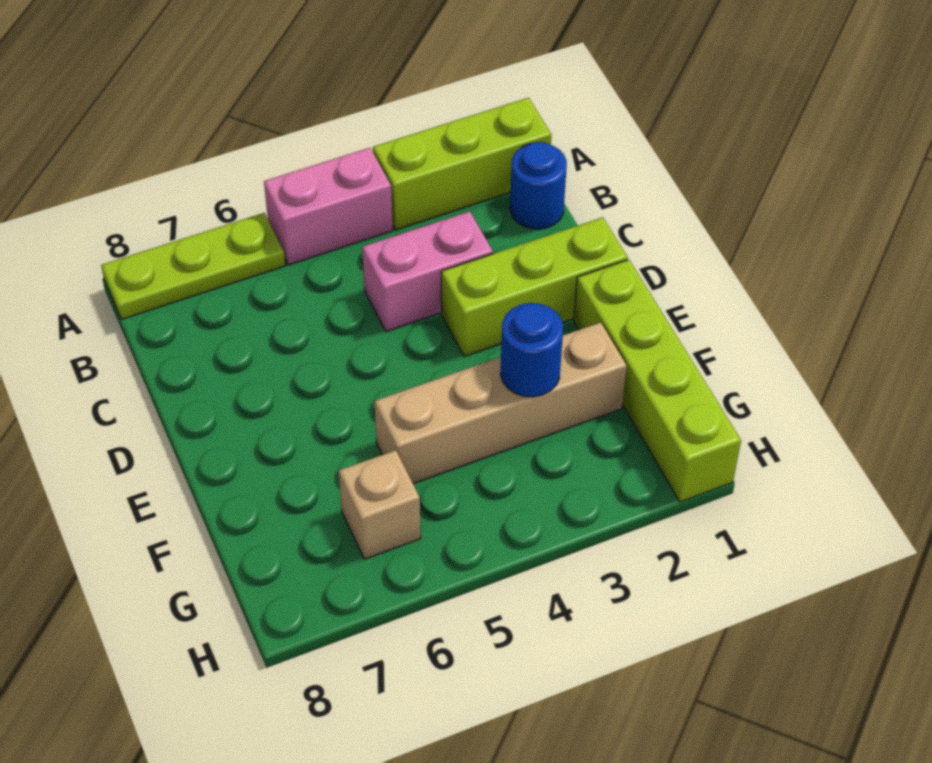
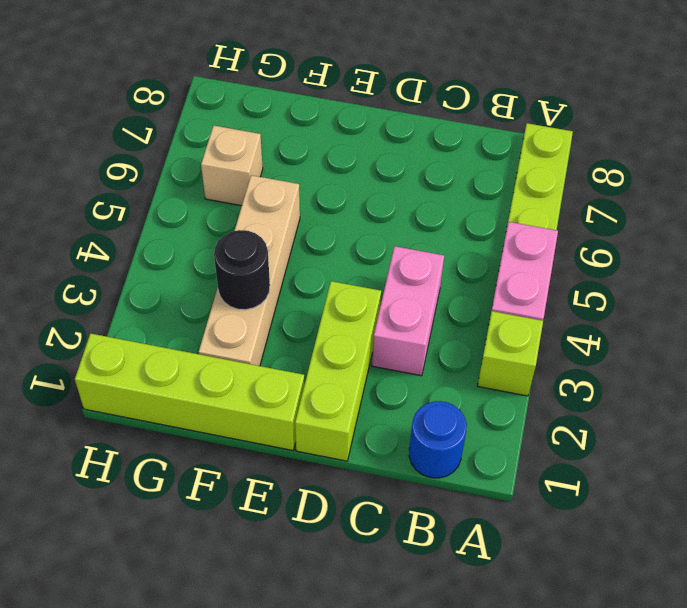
lime brick A1:A3 level 1 -> lime brick A3 level 1
blue round brick F3 level 2 -> black round brick F3 level 2

